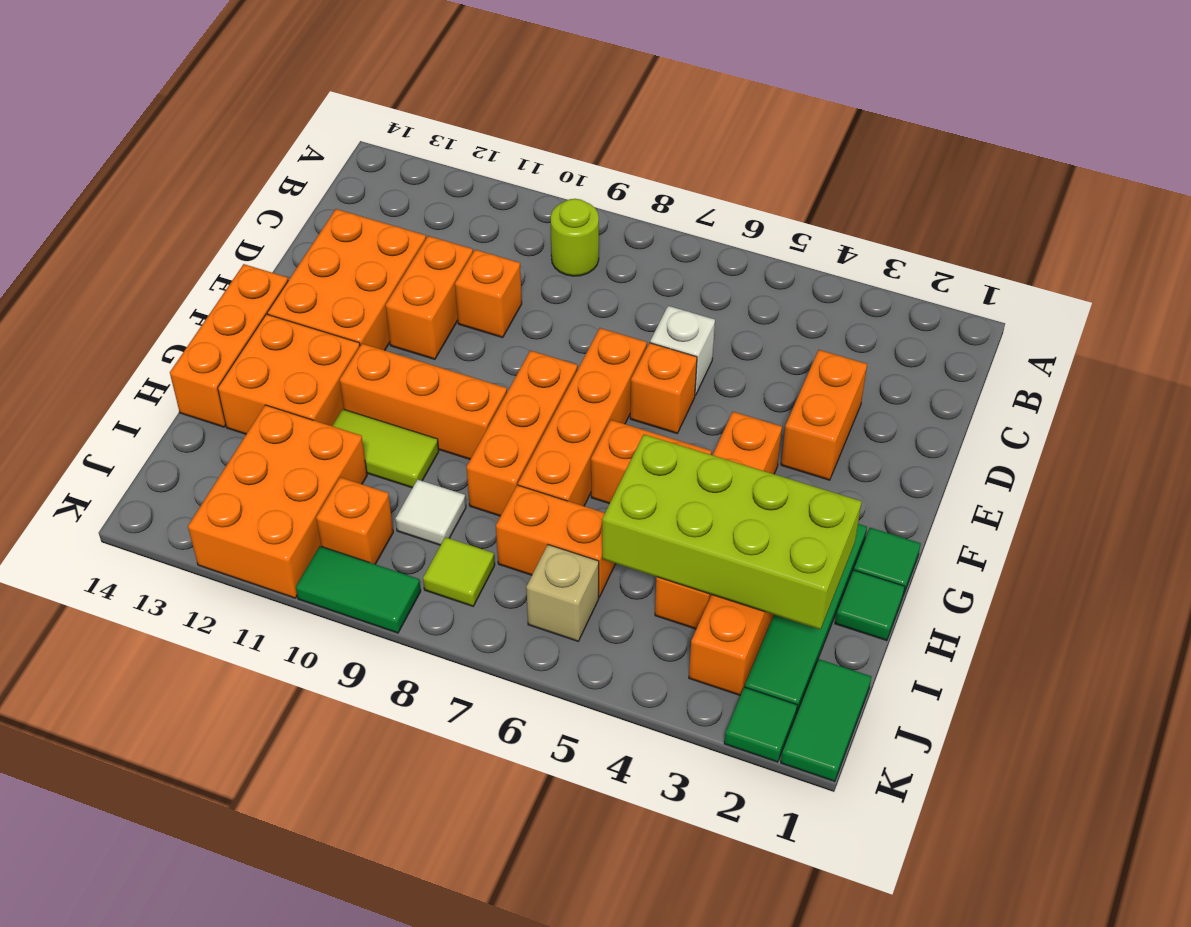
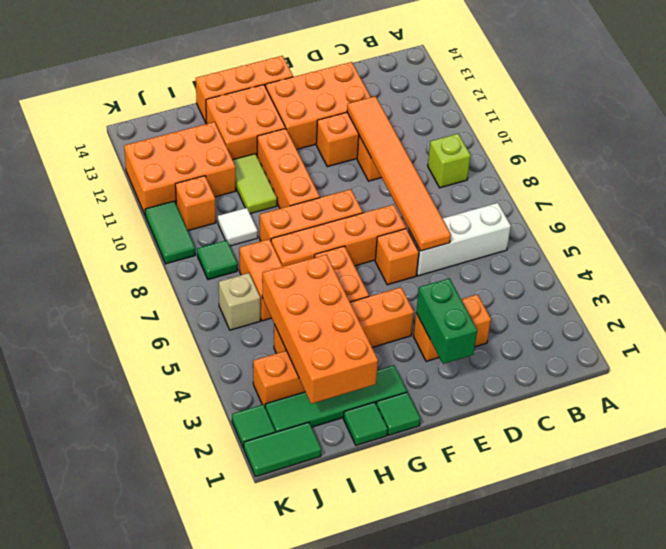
lime round brick B9 level 1 -> lime brick B9 level 1
white brick D6 level 1 -> white brick B6:D6 level 1
none -> orange tile D6:D11 level 2
none -> green brick E2:E3 level 2
lime brick H2:I5 level 2 -> orange brick H2:I5 level 2
lime tile J8 level 1 -> green tile J8 level 1

